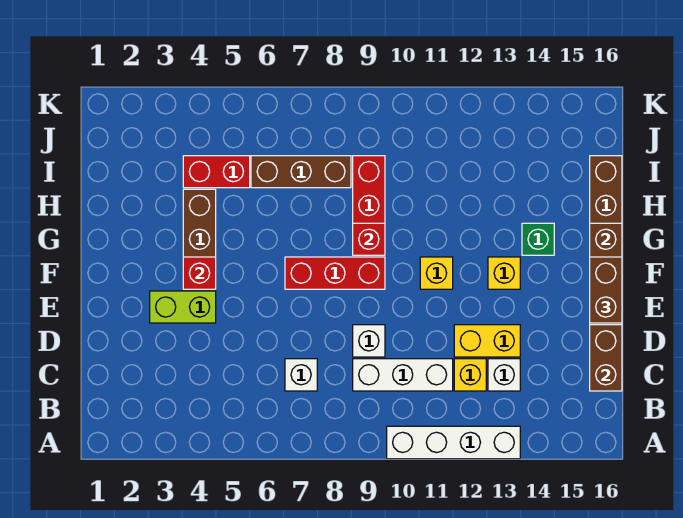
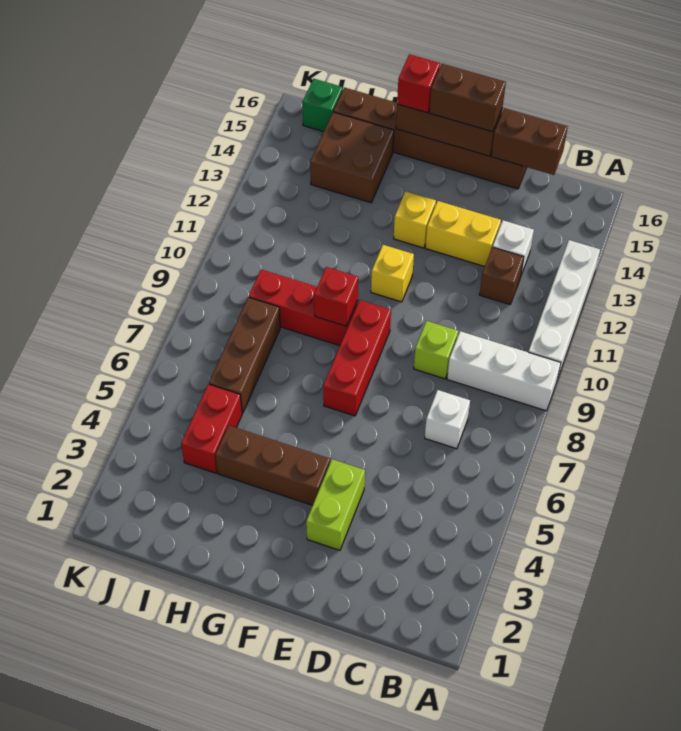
white brick C9:C11 level 1 -> white brick A9:C9 level 1
yellow brick C12 level 1 -> brown brick C12 level 1
white brick D9 level 1 -> lime brick D9 level 1
yellow brick D12:D13 level 1 -> yellow brick D13:E13 level 1
red brick F4 level 2 -> red brick G16 level 3
green brick G14 level 1 -> green brick J16 level 1
none -> brown brick H14:I15 level 1

